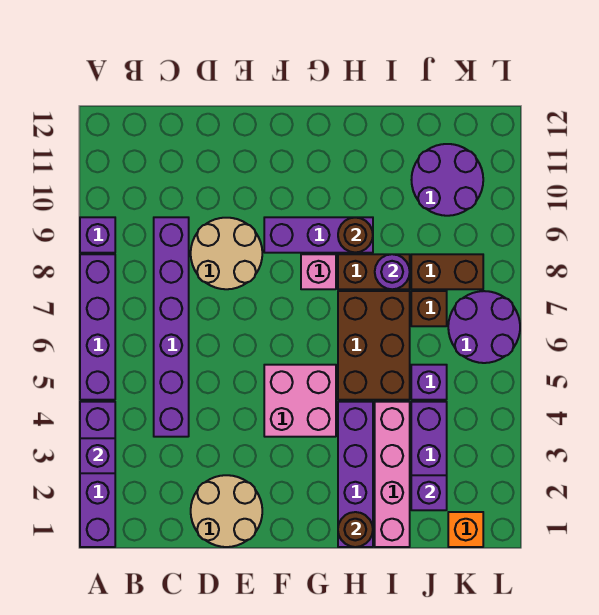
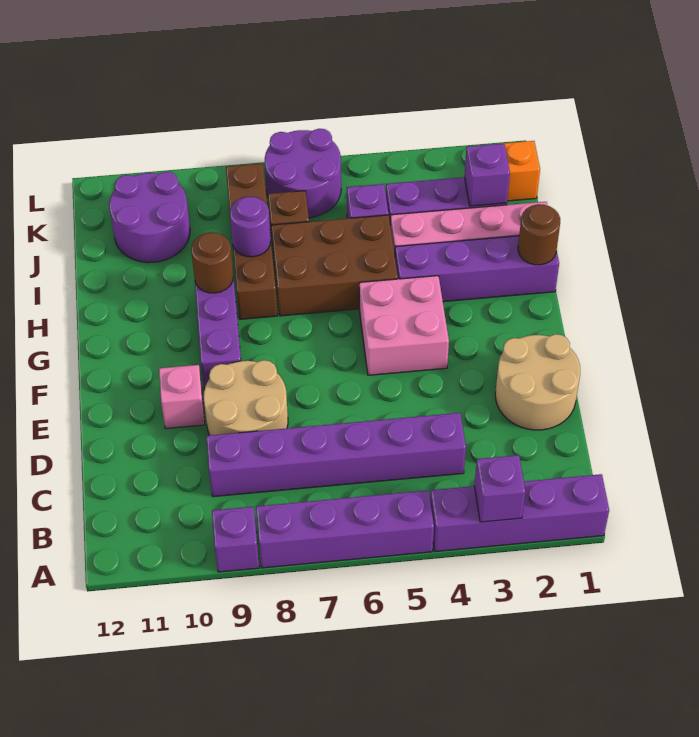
pink brick G8 level 1 -> pink brick E10 level 1

